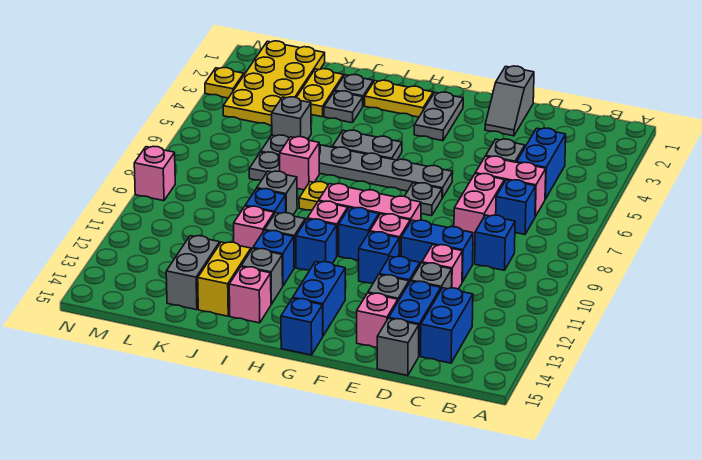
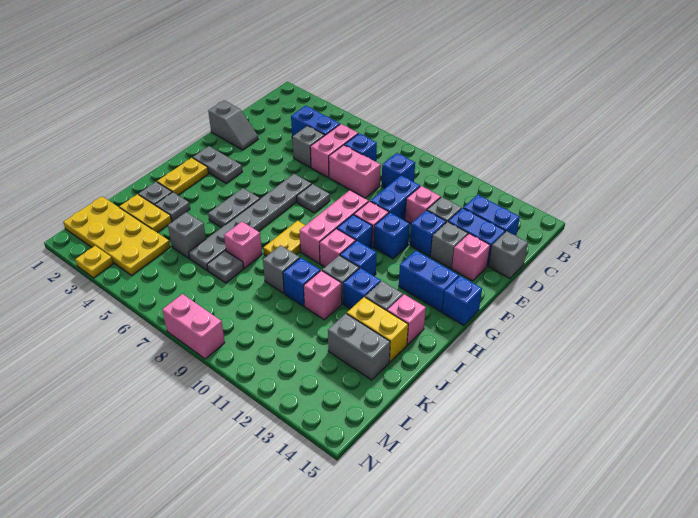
pink brick N9 level 1 -> pink brick N8:N9 level 1

